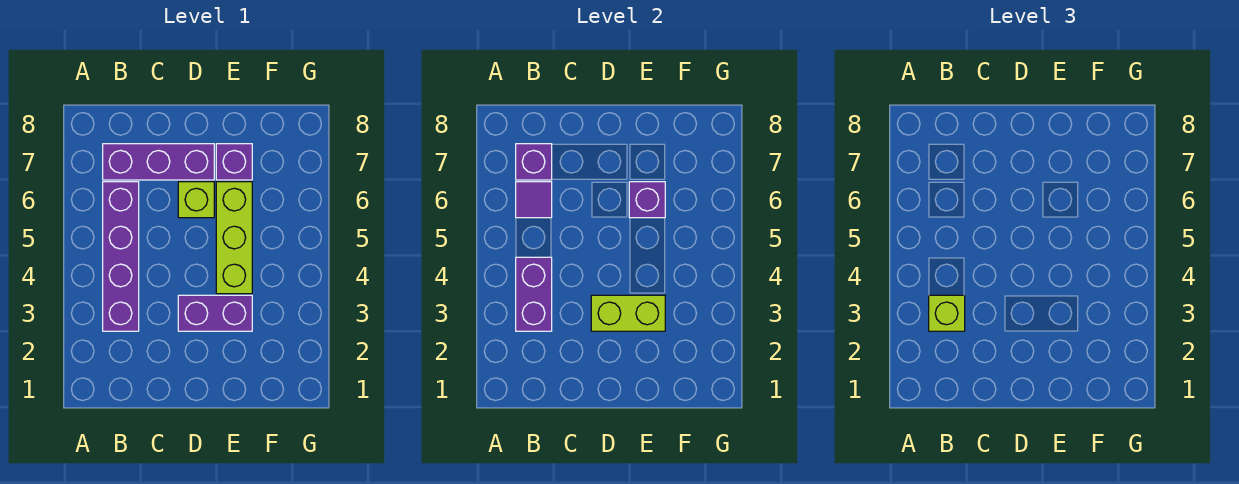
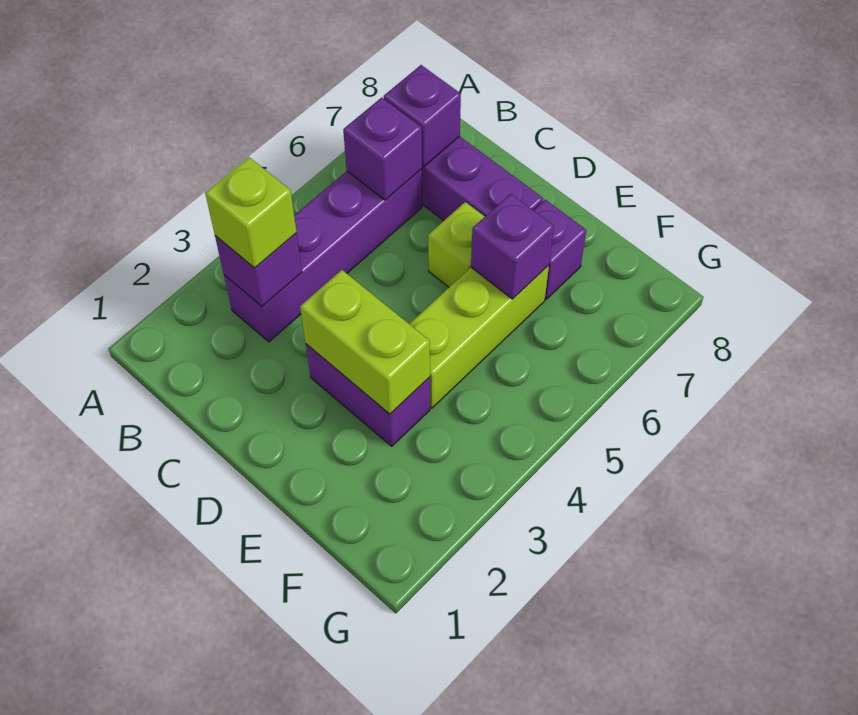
purple brick B3:B4 level 2 -> purple brick B3 level 2
purple tile B6 level 2 -> purple brick B6 level 2

